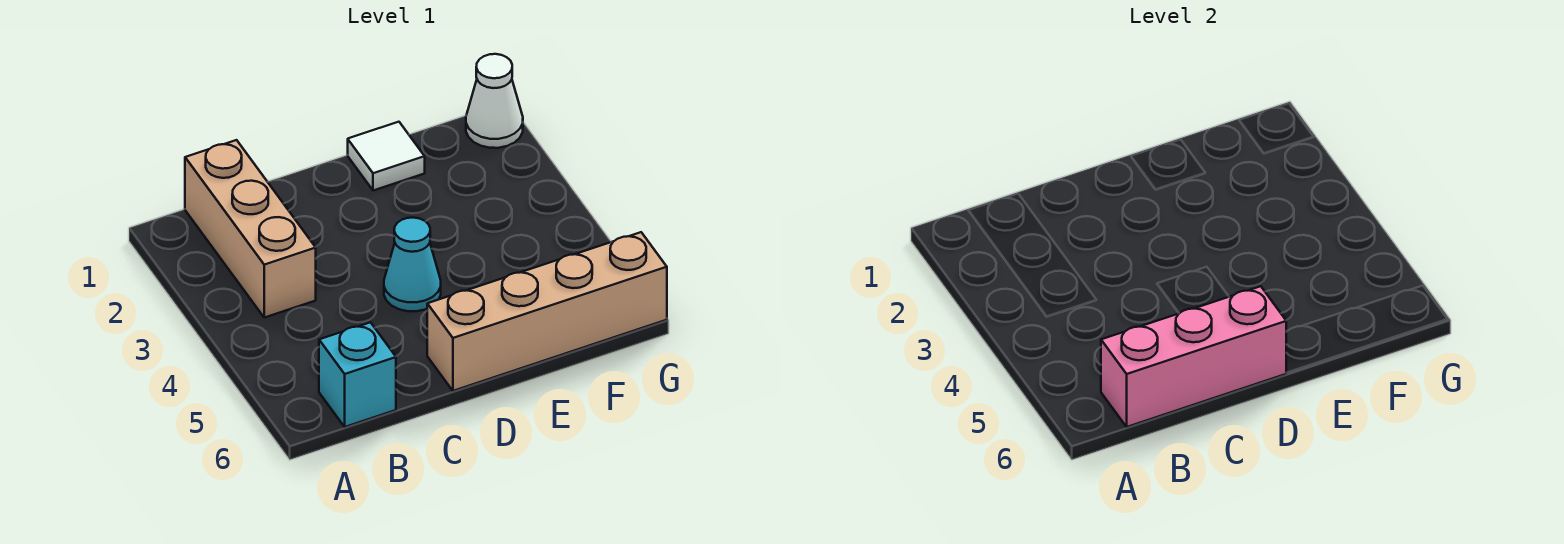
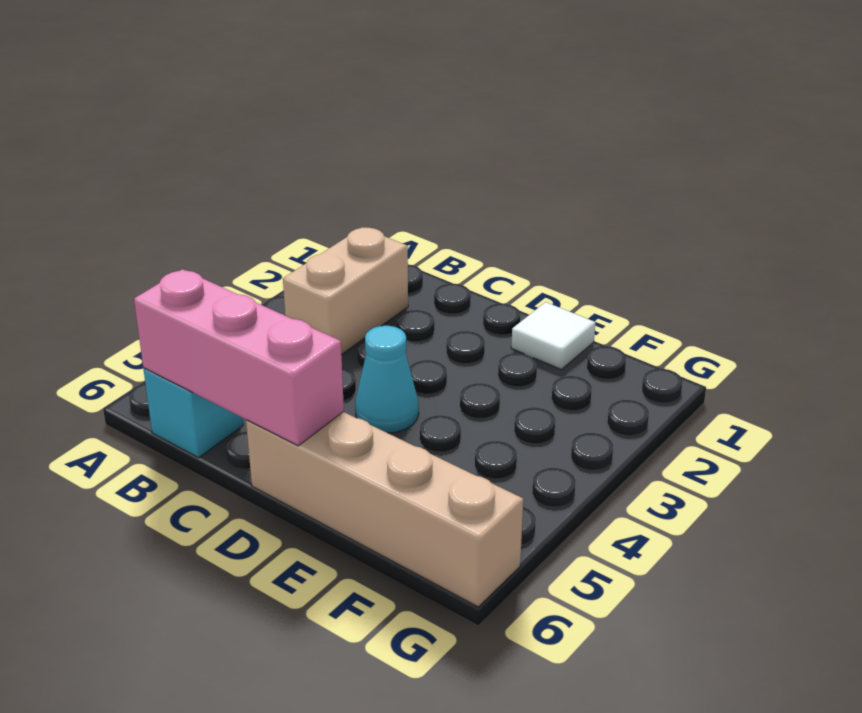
tan brick B1:B3 level 1 -> tan brick B2:B3 level 1
white cone G1 level 1 -> none

